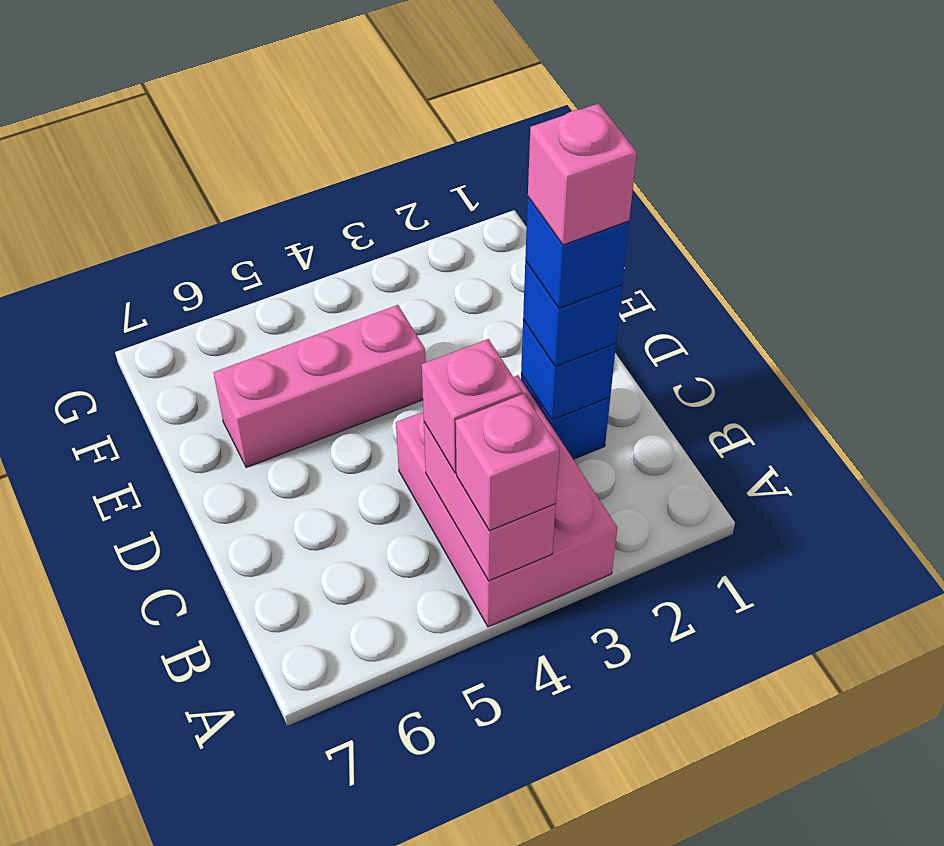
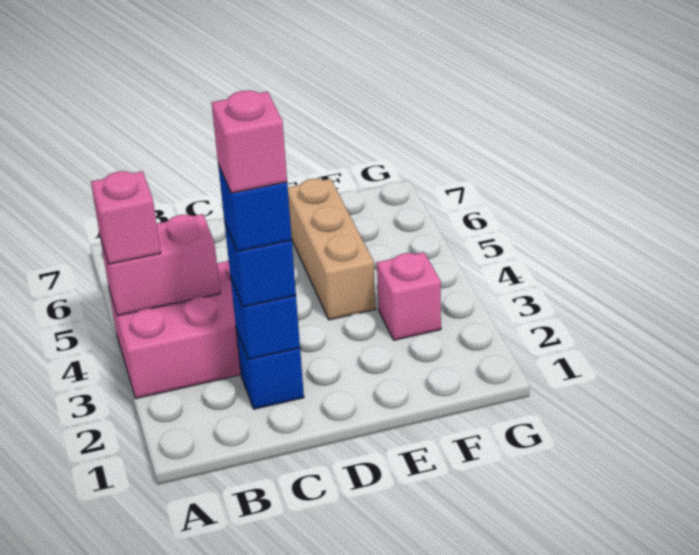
pink brick B4 level 3 -> pink brick F3 level 1
pink brick E4:E6 level 1 -> tan brick E4:E6 level 1

